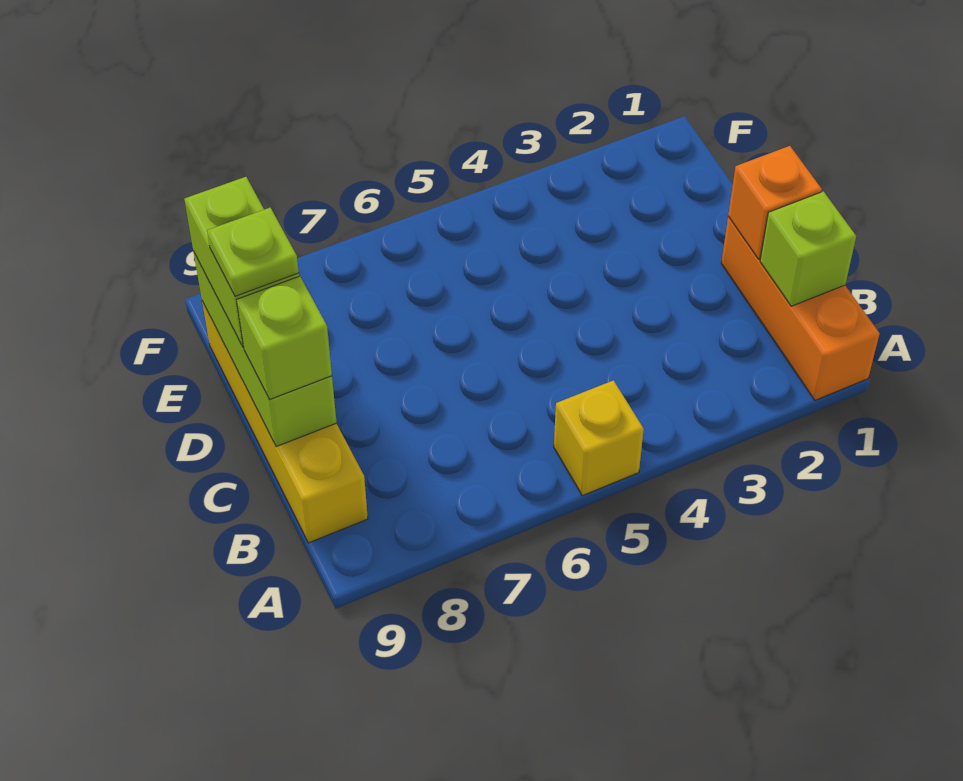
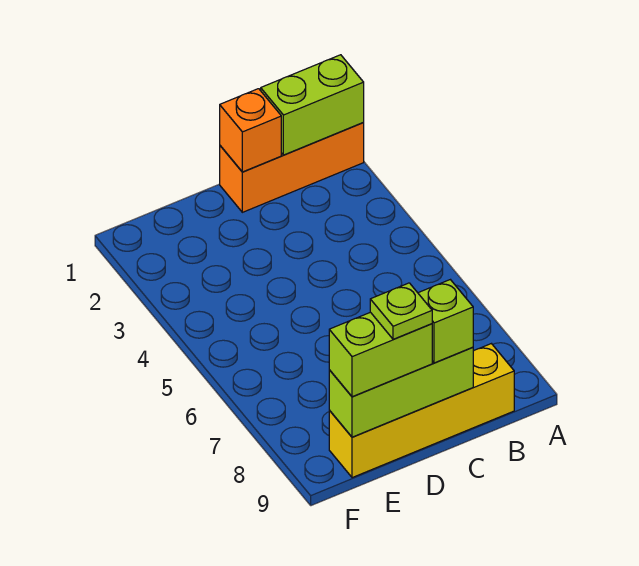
yellow brick A5 level 1 -> none
lime brick B1 level 2 -> lime brick A1:B1 level 2

